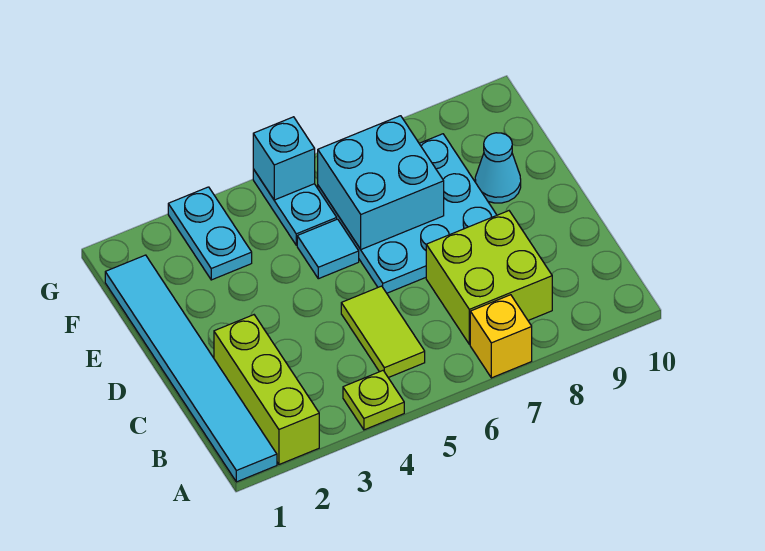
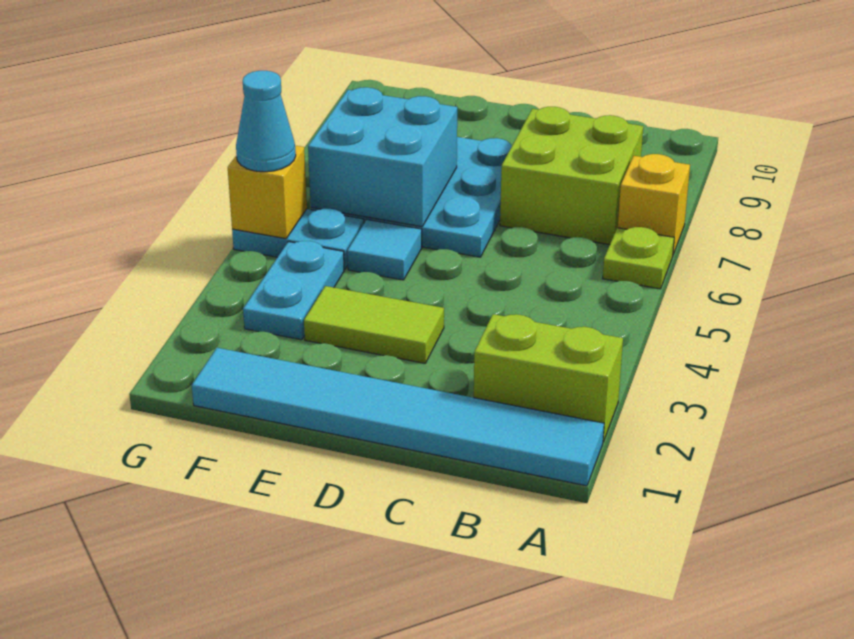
lime brick A2:C2 level 1 -> lime brick A2:B2 level 1
lime plate A4 level 1 -> lime plate A6 level 1
lime tile B5:C5 level 1 -> lime tile D3:E3 level 1
cyan cone E9 level 1 -> cyan cone G5 level 3
cyan plate F3:G3 level 1 -> cyan plate F3:F4 level 1
cyan brick G5 level 2 -> yellow brick G5 level 2

